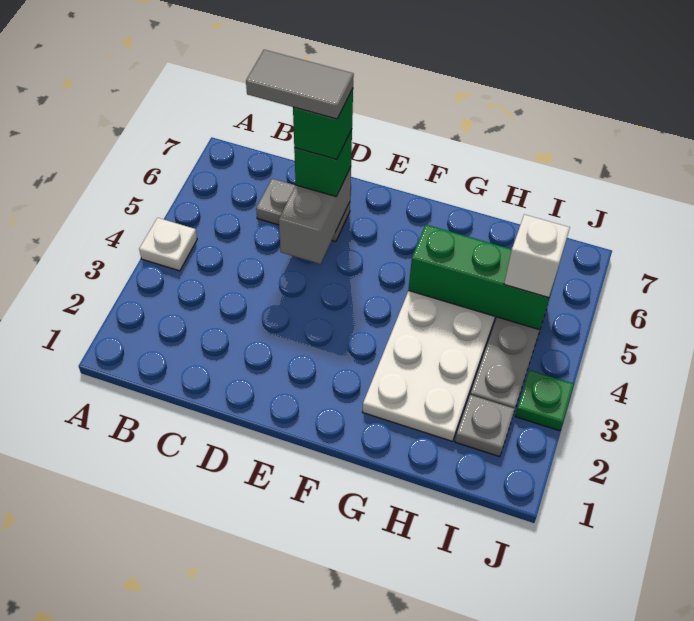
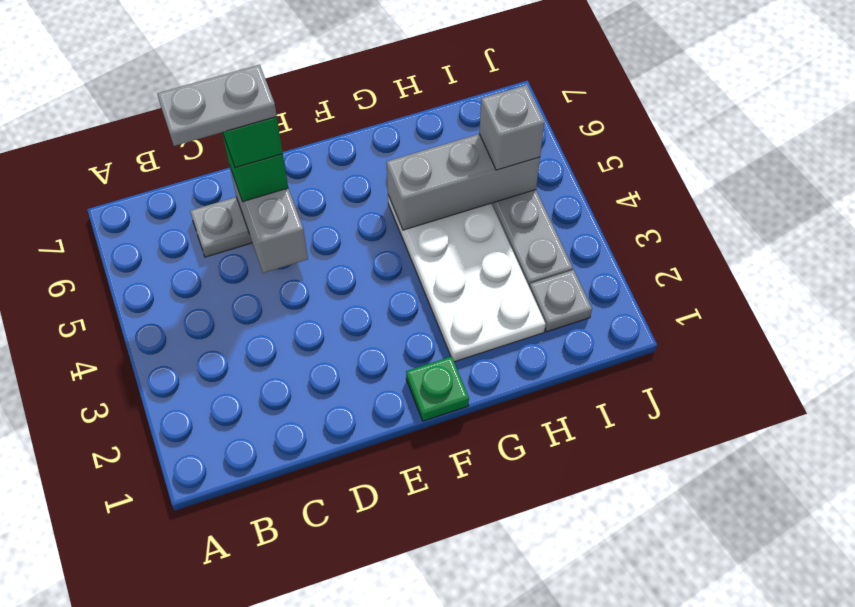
white plate A4 level 1 -> none
grey tile C6:D6 level 5 -> grey plate C6:D6 level 5
green brick G5:I5 level 2 -> grey brick G5:I5 level 2
white brick I5 level 3 -> grey brick I5 level 3
green plate J3 level 1 -> green plate F1 level 1

